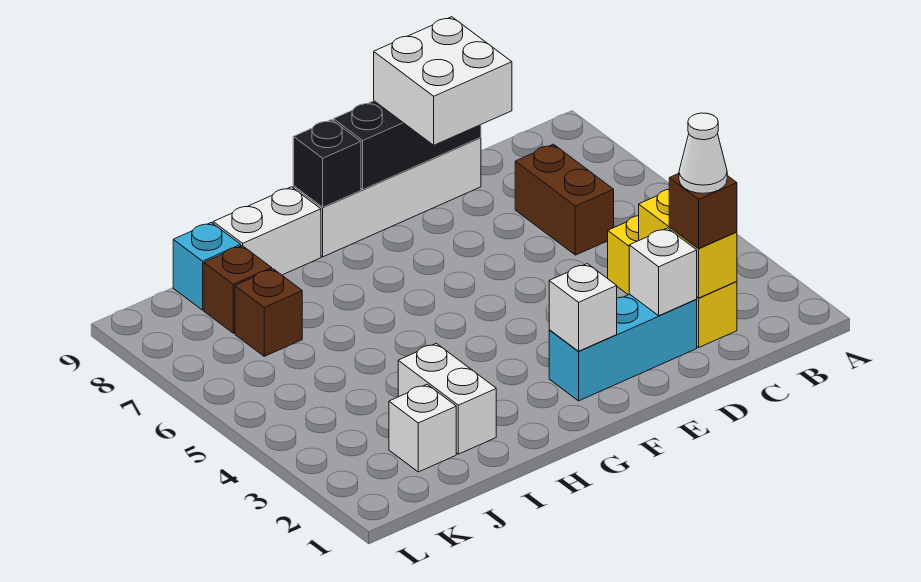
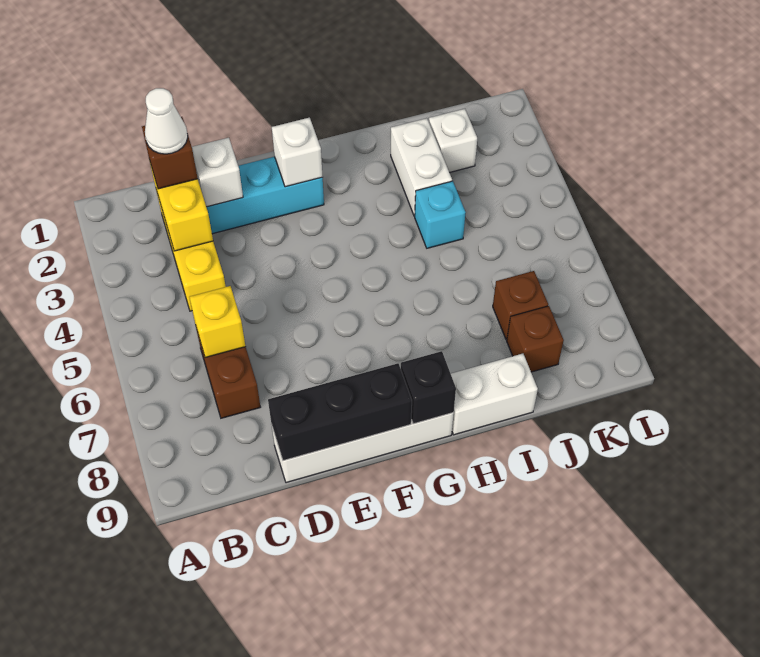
none -> yellow brick C6 level 2
white brick D8:E9 level 3 -> none
cyan brick J9 level 1 -> cyan brick I4 level 1

